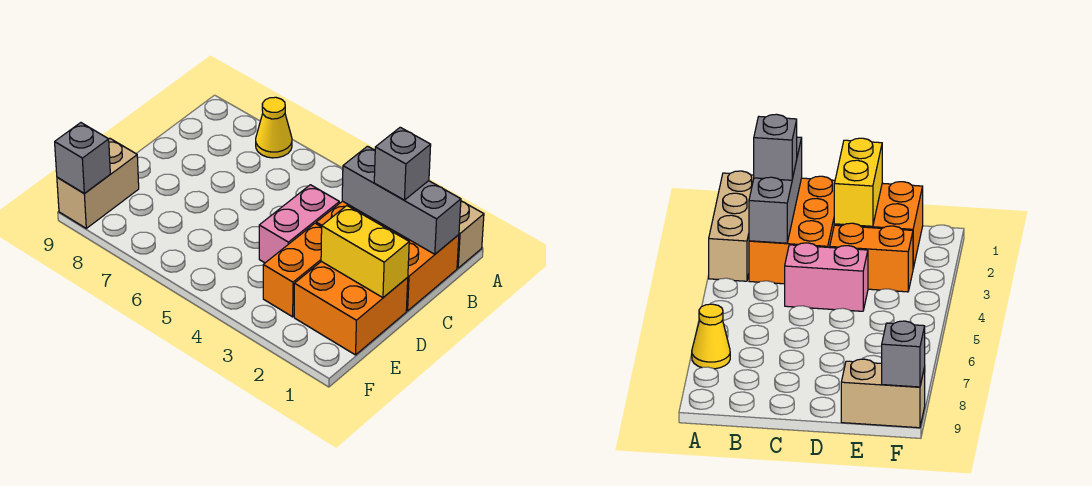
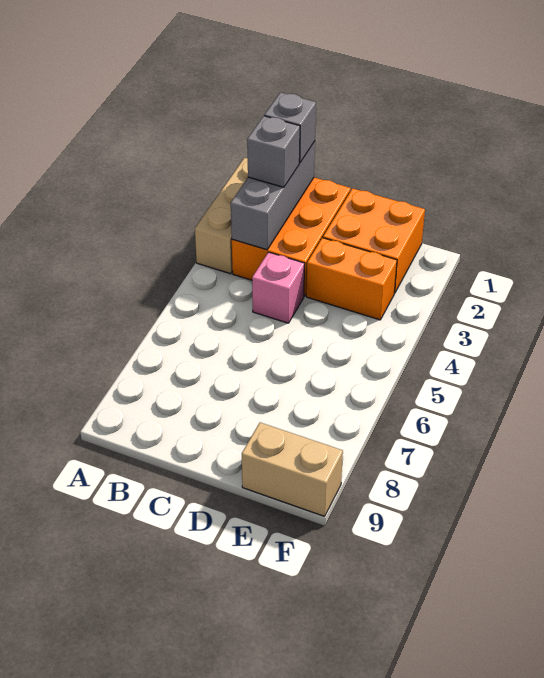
yellow cone A7 level 1 -> none
pink brick C4:D4 level 1 -> pink brick C4 level 1
yellow brick D1:D2 level 2 -> none
grey brick F9 level 2 -> grey brick B1 level 3

